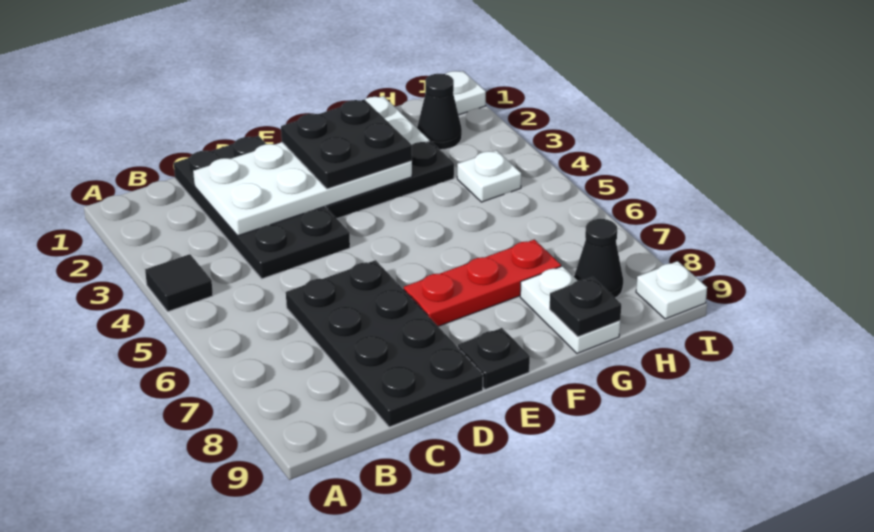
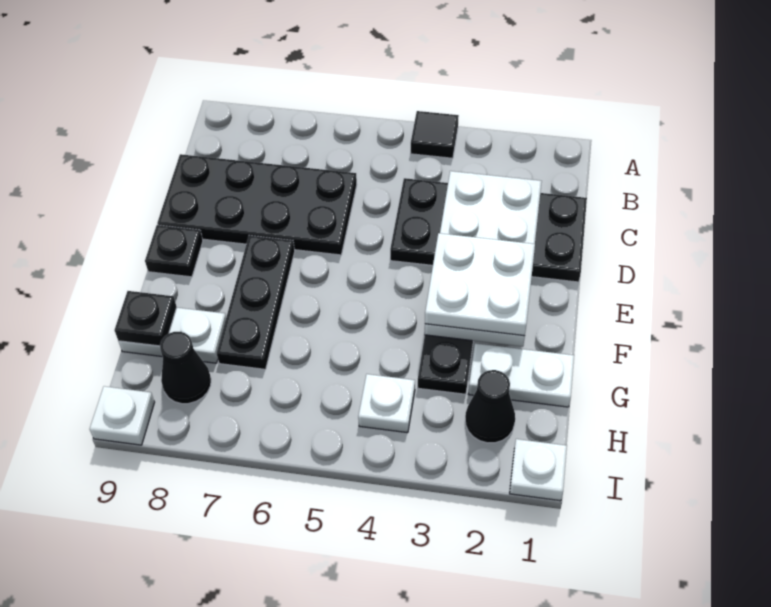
black plate E2:F3 level 3 -> white plate E2:F3 level 3
red plate E7:G7 level 1 -> black plate E7:G7 level 1

